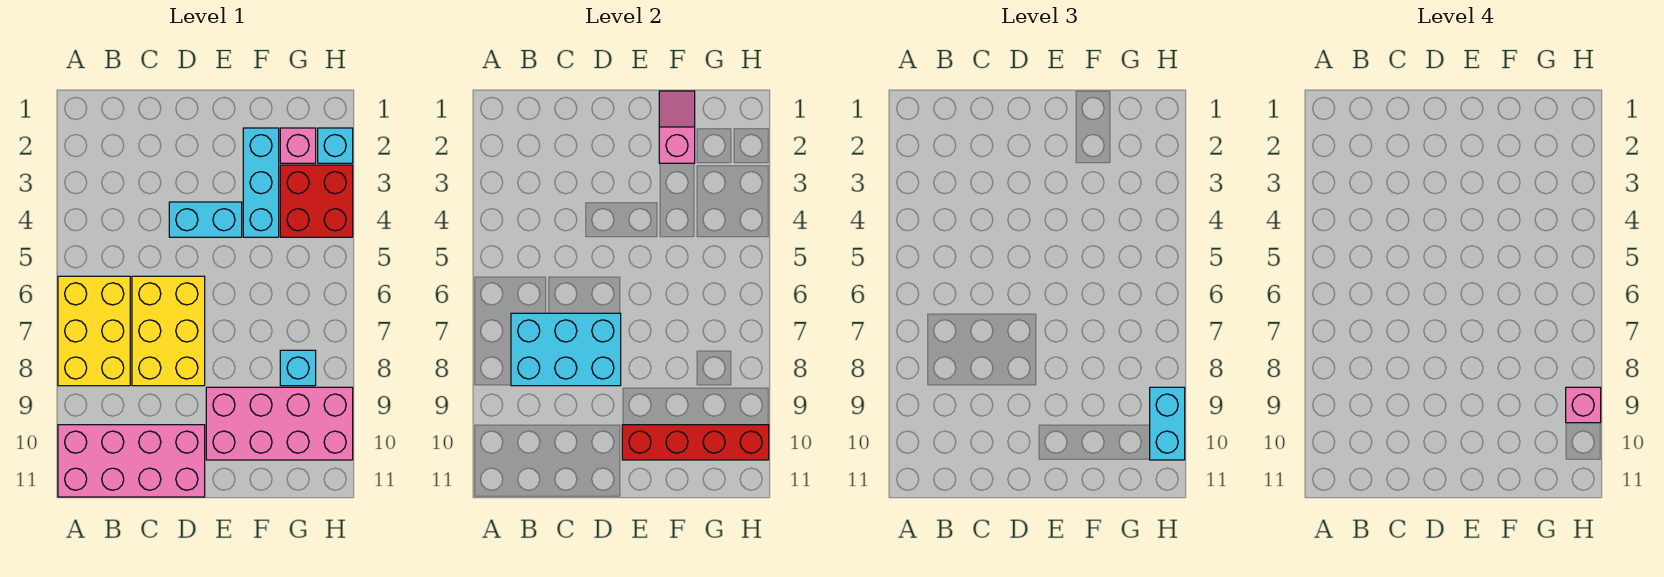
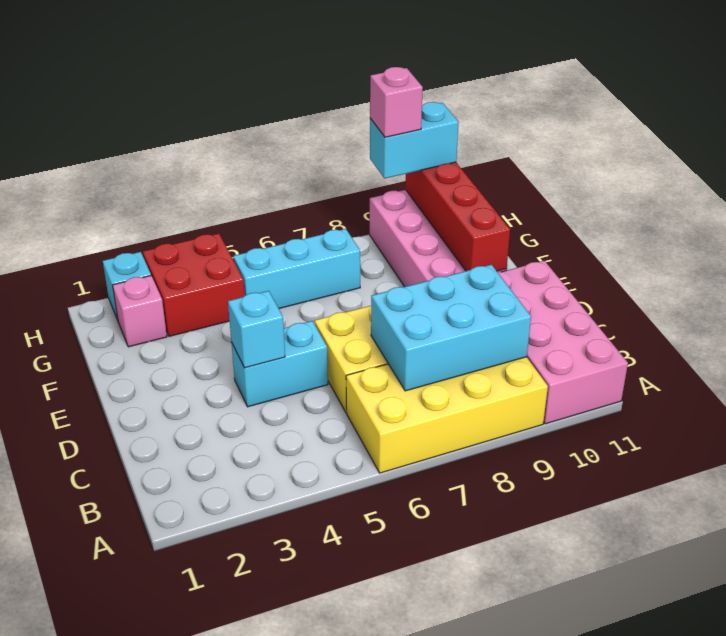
yellow brick A6:B8 level 1 -> yellow brick A6:B9 level 1
cyan brick B7:D8 level 2 -> cyan brick B7:C9 level 2
cyan brick D4:E4 level 1 -> cyan brick D4:D5 level 1
pink slope F1:F2 level 2 top 2 -> none
cyan brick F2:F4 level 1 -> cyan brick G5:G7 level 1
cyan brick G8 level 1 -> cyan brick D4 level 2

